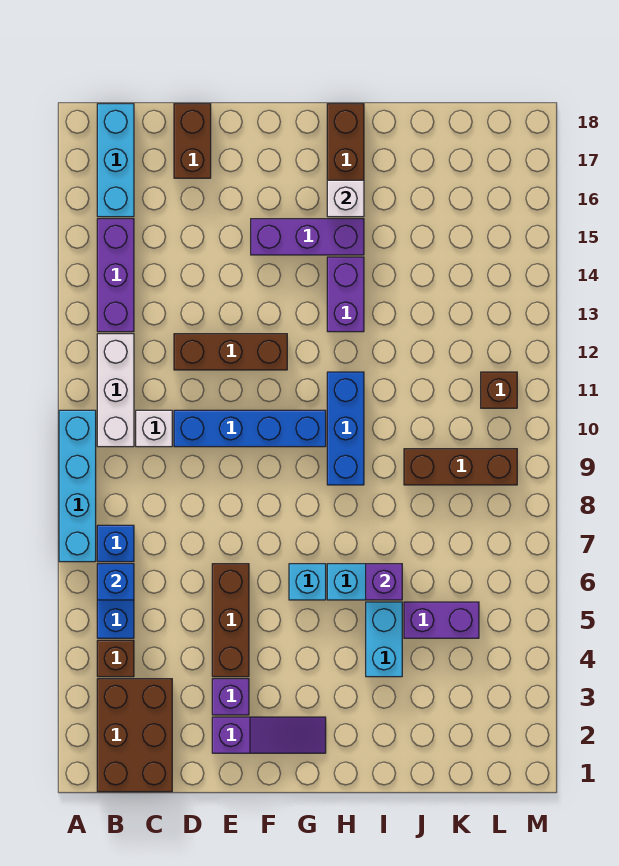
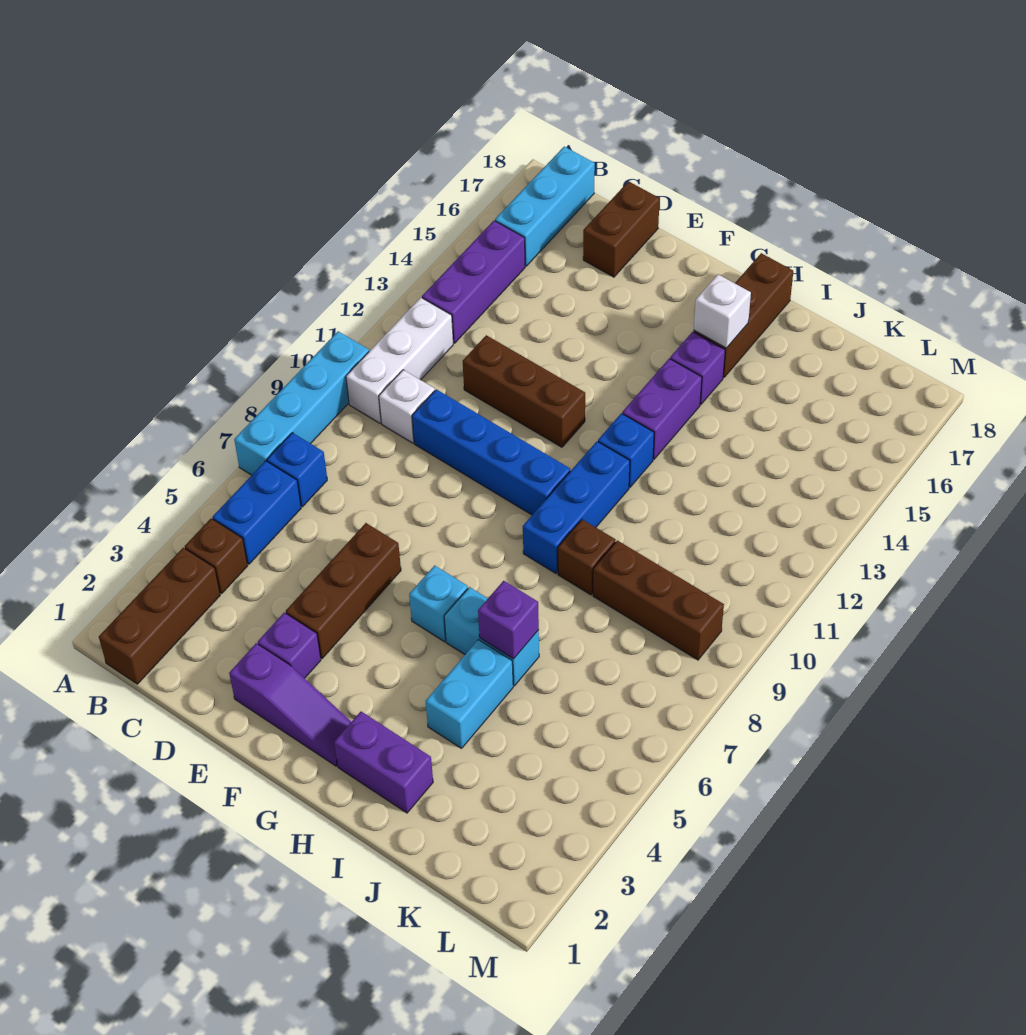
brown brick B1:C3 level 1 -> brown brick B1:B3 level 1
blue brick B6 level 2 -> blue brick H12 level 1
purple brick F15:H15 level 1 -> purple brick H15 level 1
purple brick J5:K5 level 1 -> purple brick H2:I2 level 1
brown brick L11 level 1 -> brown brick I9 level 1

